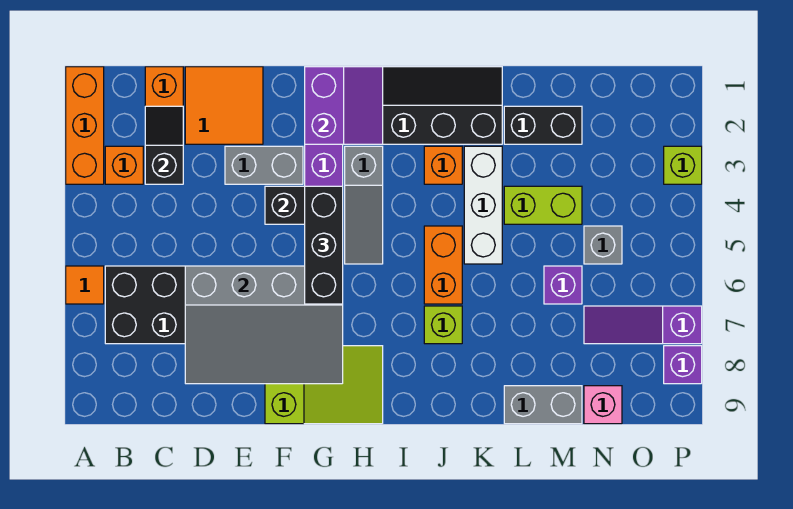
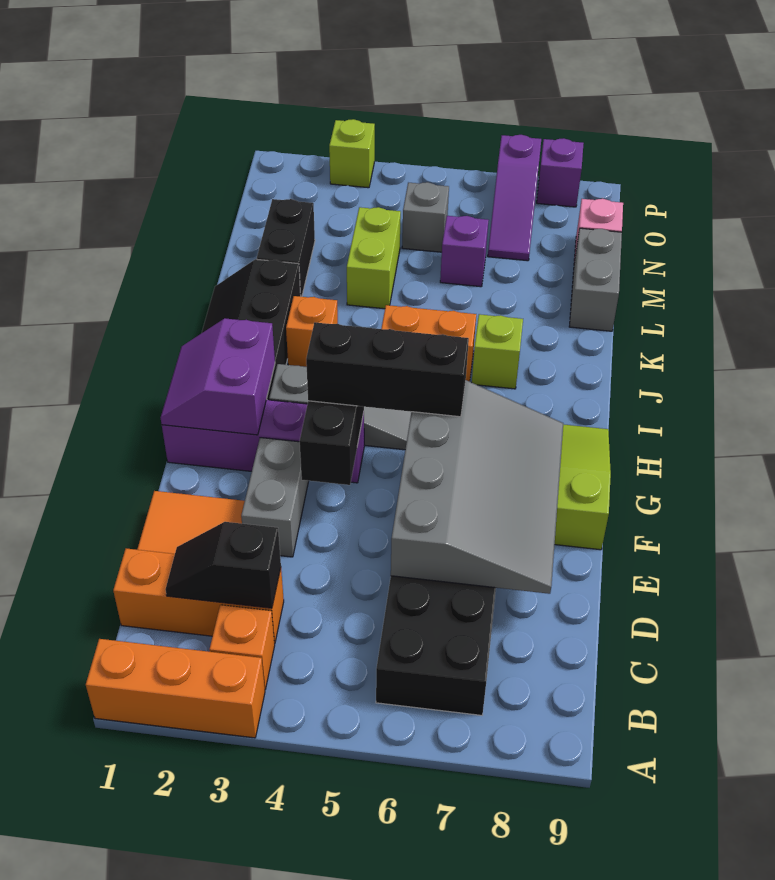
orange tile A6 level 1 -> none
purple slope G1:H2 level 2 top G -> purple slope G1:H2 level 2 top 2
white brick K3:K5 level 1 -> none

